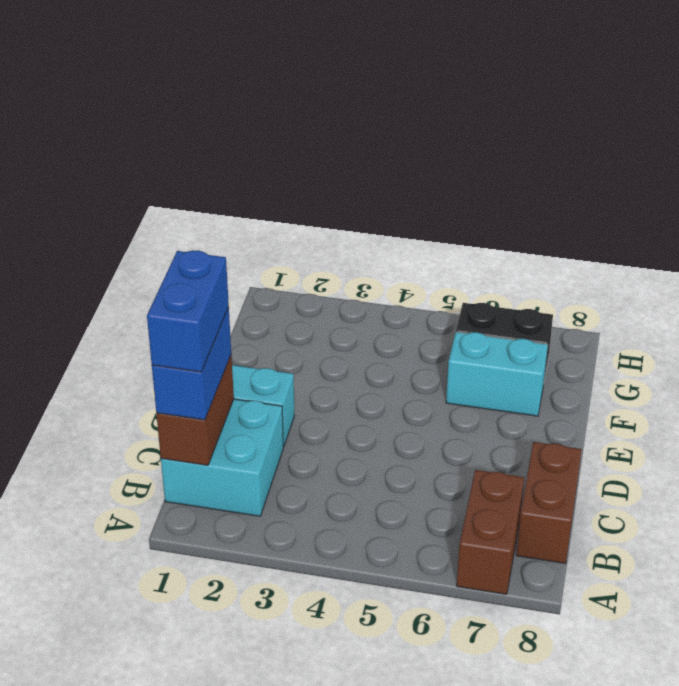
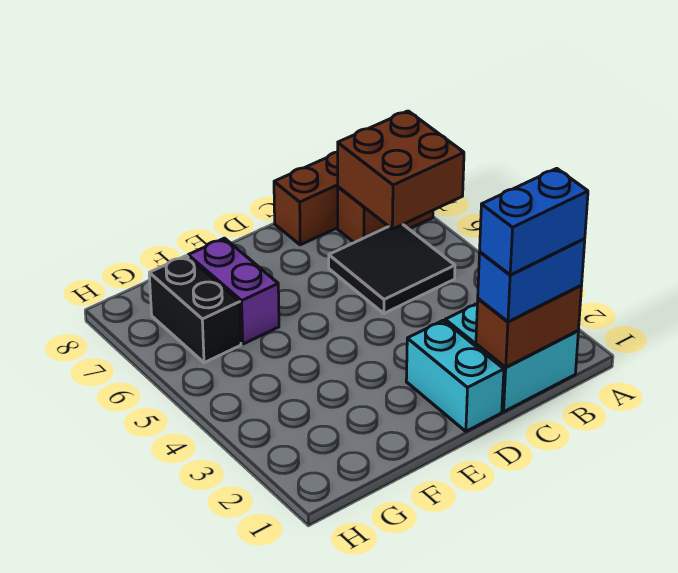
none -> brown brick A6:B7 level 2
none -> black tile B5:C6 level 1
cyan brick F6:F7 level 1 -> purple brick F6:F7 level 1

